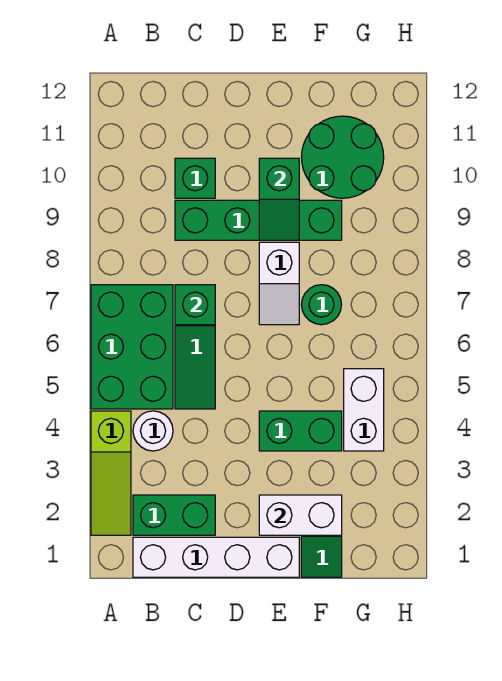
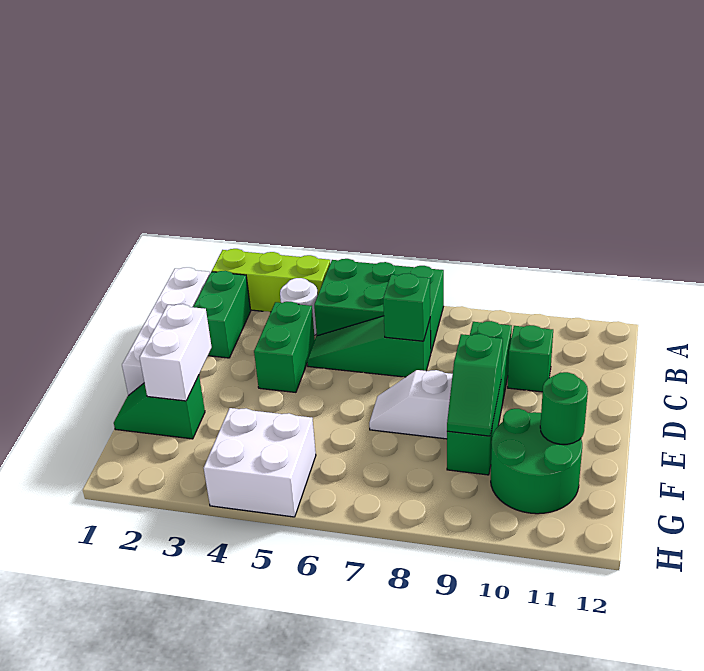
lime slope A2:A4 level 1 top 4 -> lime brick A2:A4 level 1
green brick E4:F4 level 1 -> green brick C4:D4 level 1
green slope E9:E10 level 2 top 10 -> green slope E9:F9 level 2 top E
green round brick F7 level 1 -> green round brick F11 level 2
white brick G4:G5 level 1 -> white brick G4:H5 level 1

